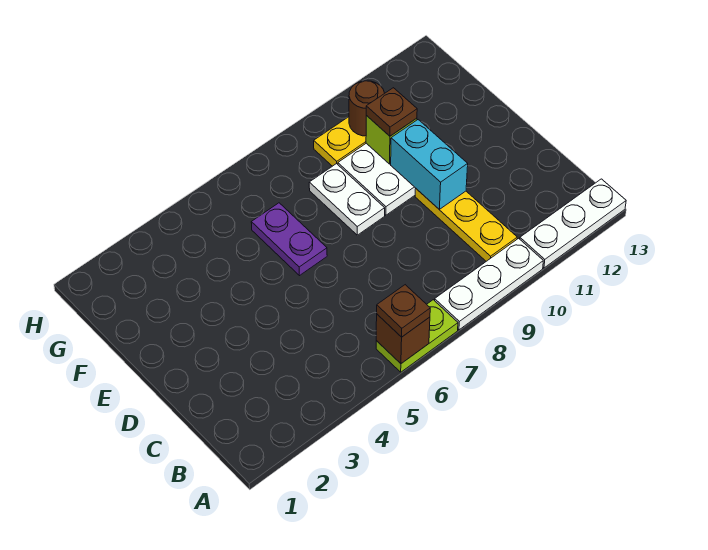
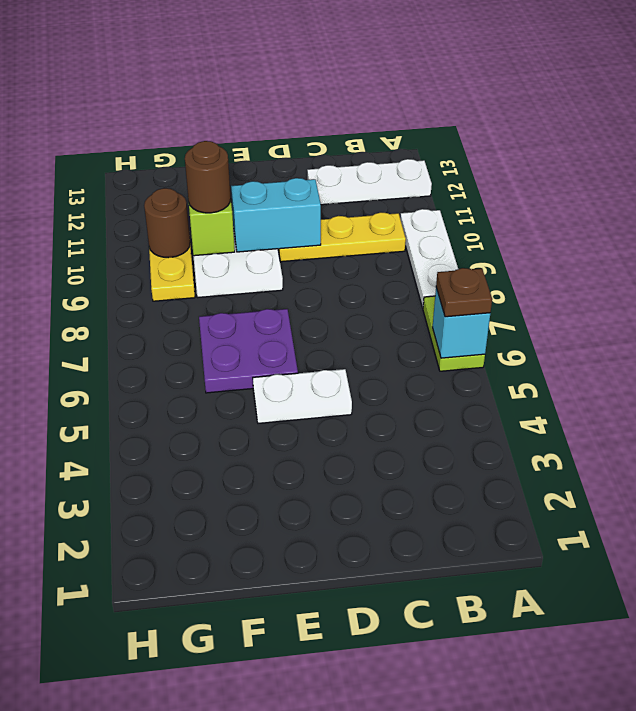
brown brick A6 level 2 -> cyan brick A6 level 2
white plate A11:A13 level 1 -> white plate A12:C12 level 1
purple plate E6:F6 level 1 -> purple plate E6:F7 level 1
white plate E8:F8 level 1 -> white plate D5:E5 level 1
brown plate F10 level 3 -> brown round brick F10 level 3

